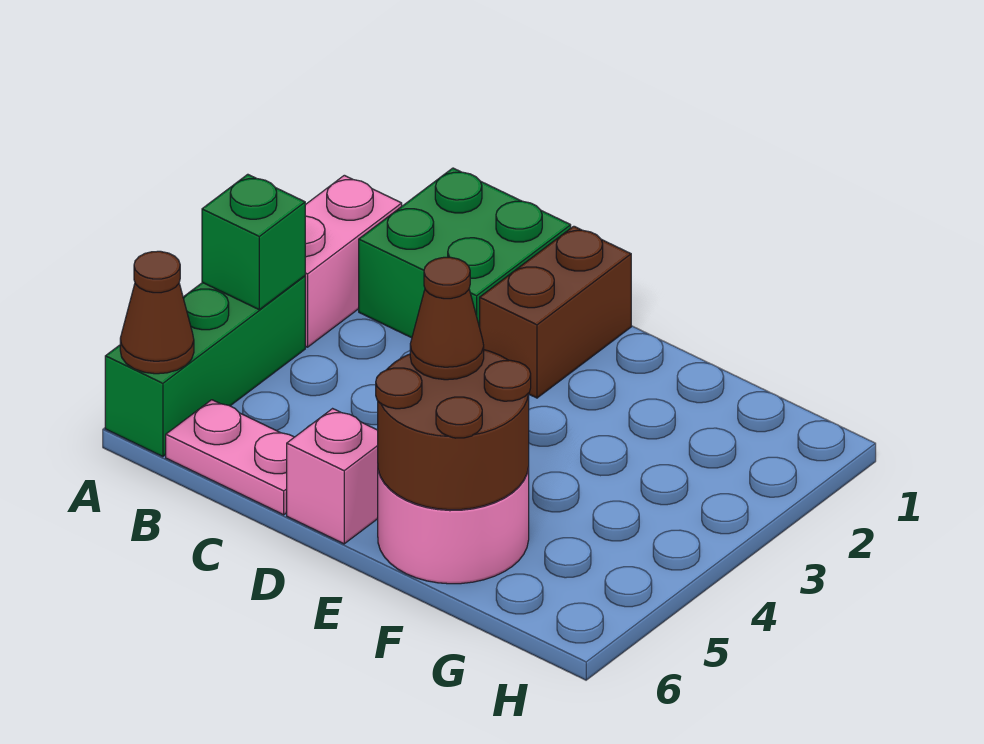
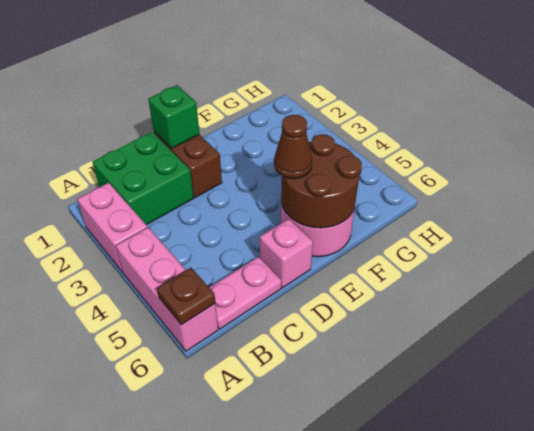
green brick A4:A6 level 1 -> pink brick A4:A6 level 1
green brick A4 level 2 -> green brick D1 level 2
brown cone A6 level 2 -> brown plate A6 level 2

